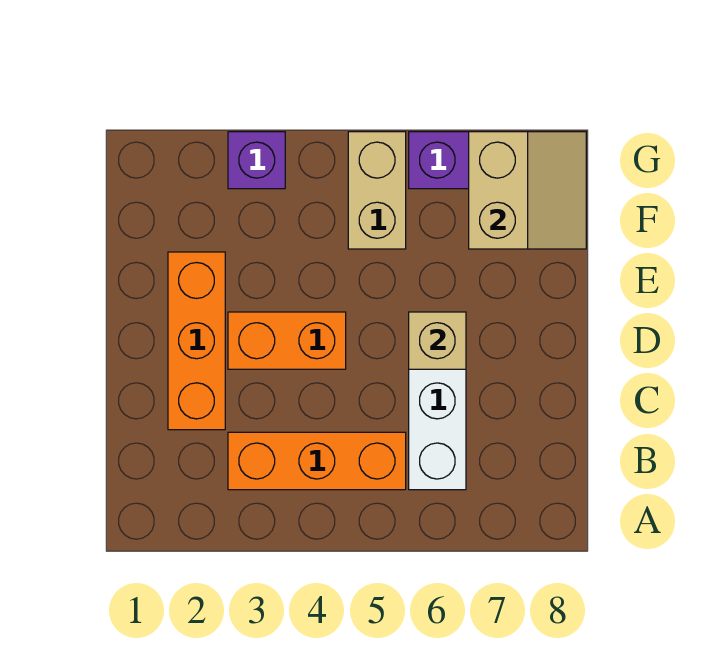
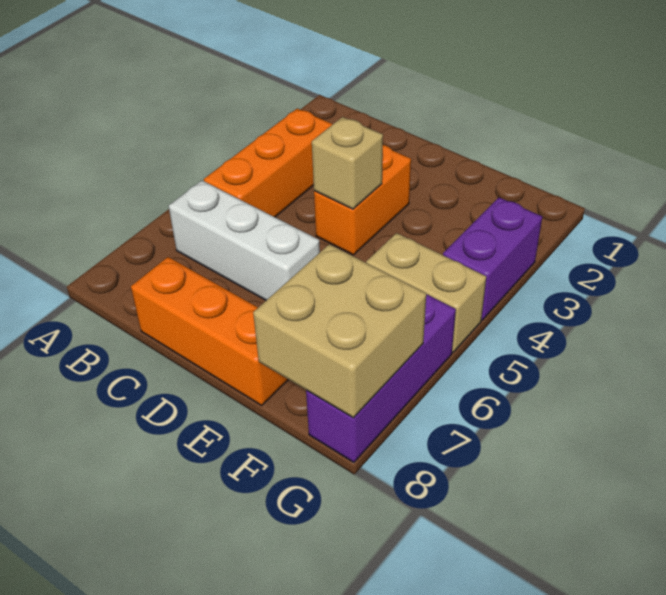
orange brick C2:E2 level 1 -> orange brick C8:E8 level 1
tan brick D6 level 2 -> tan brick D4 level 2
tan slope F7:G8 level 2 top 7 -> tan brick F7:G8 level 2
purple brick G3 level 1 -> purple brick G3:G4 level 1

